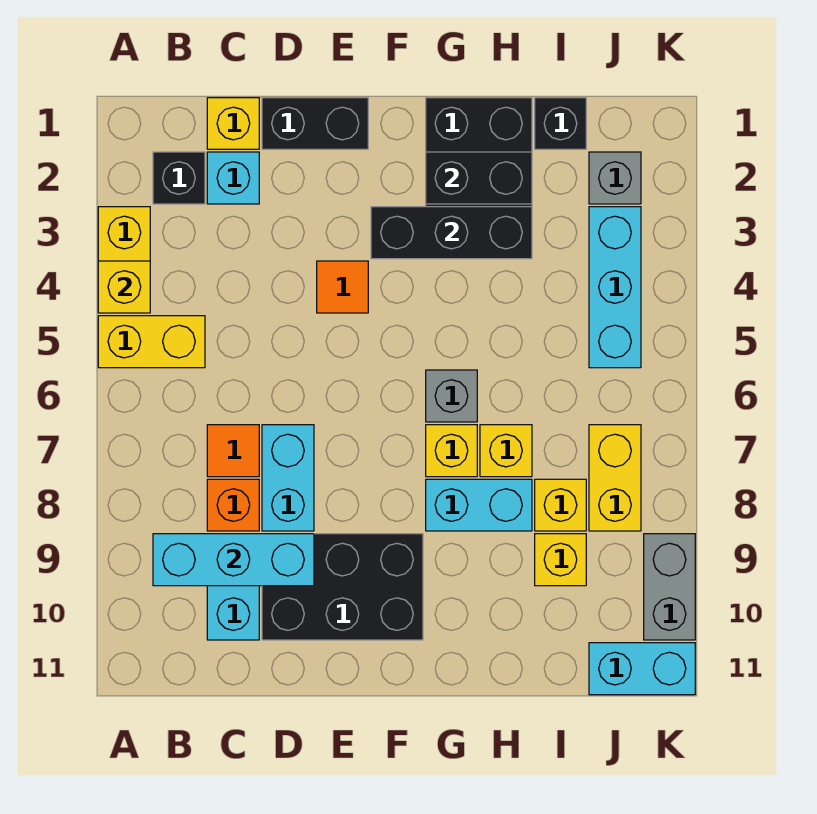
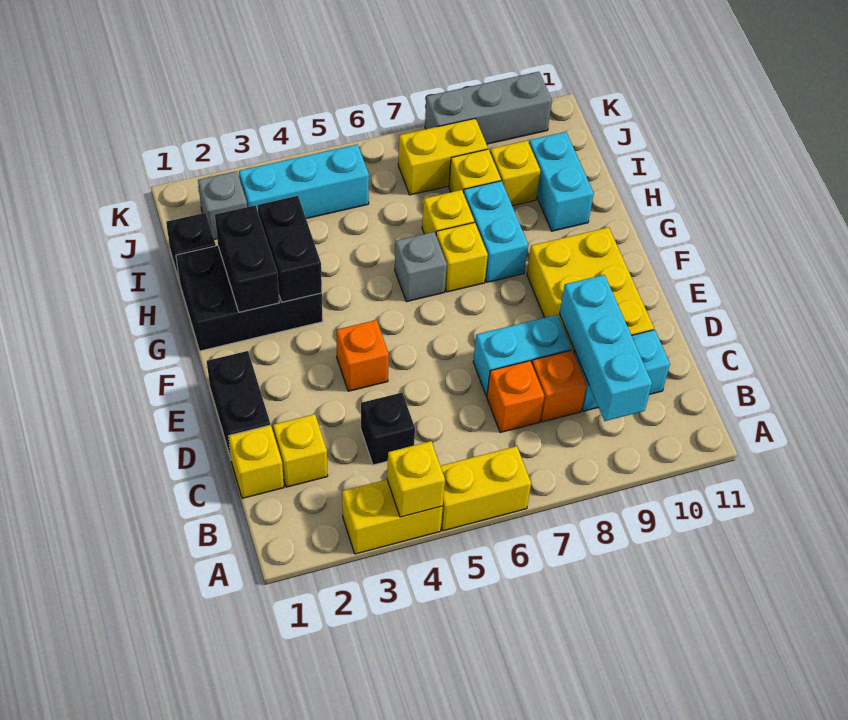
yellow brick A5:B5 level 1 -> yellow brick A5:A6 level 1
black brick B2 level 1 -> black brick C4 level 1
cyan brick C2 level 1 -> yellow brick C2 level 1
orange tile C7 level 1 -> orange brick C7 level 1
black brick D9:F10 level 1 -> yellow brick D9:F10 level 1
orange tile E4 level 1 -> orange brick E4 level 1
black brick F3:H3 level 2 -> black brick G3:H3 level 2
cyan brick J11:K11 level 1 -> cyan brick H10:I10 level 1
grey brick K9:K10 level 1 -> grey brick K8:K10 level 1

